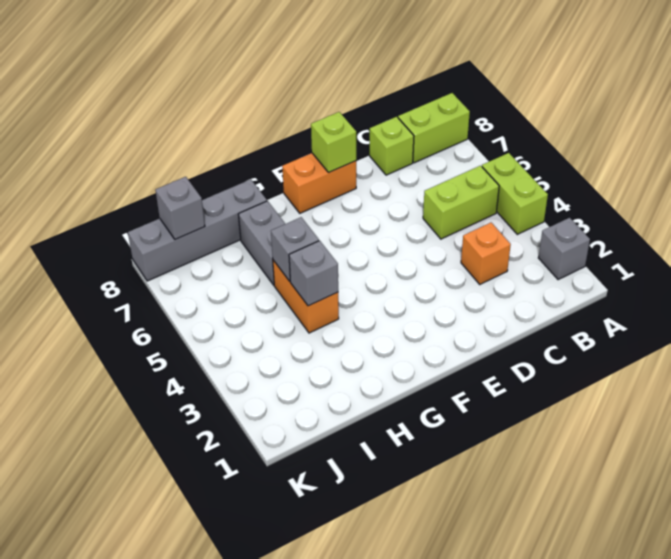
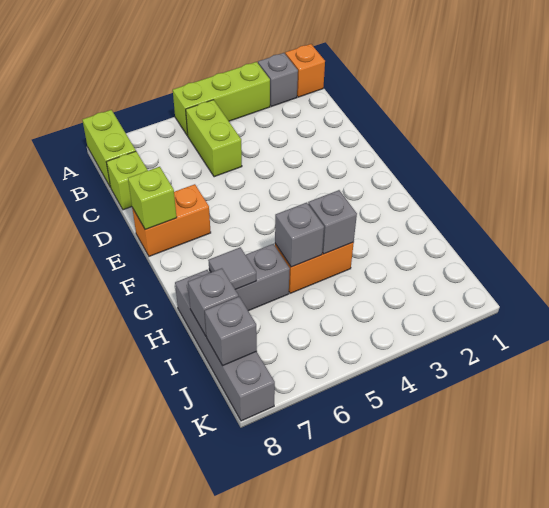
lime brick A4:A5 level 1 -> lime brick A3:A5 level 1
orange brick C3 level 1 -> orange brick A1 level 1
orange brick E8:F8 level 1 -> orange brick E7:E8 level 1
none -> grey tile H7 level 2
none -> grey brick I8 level 2

